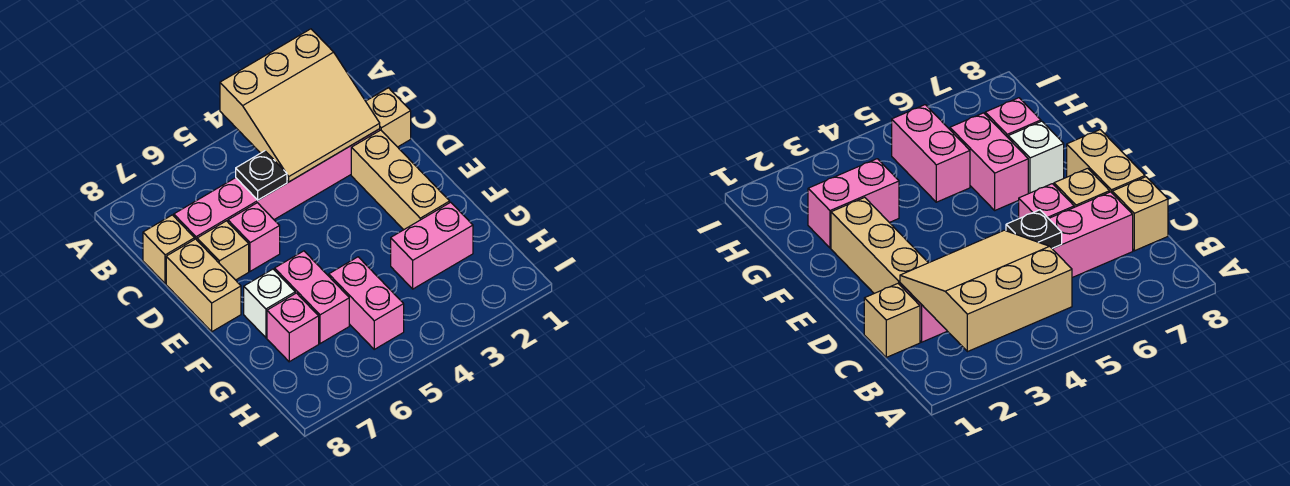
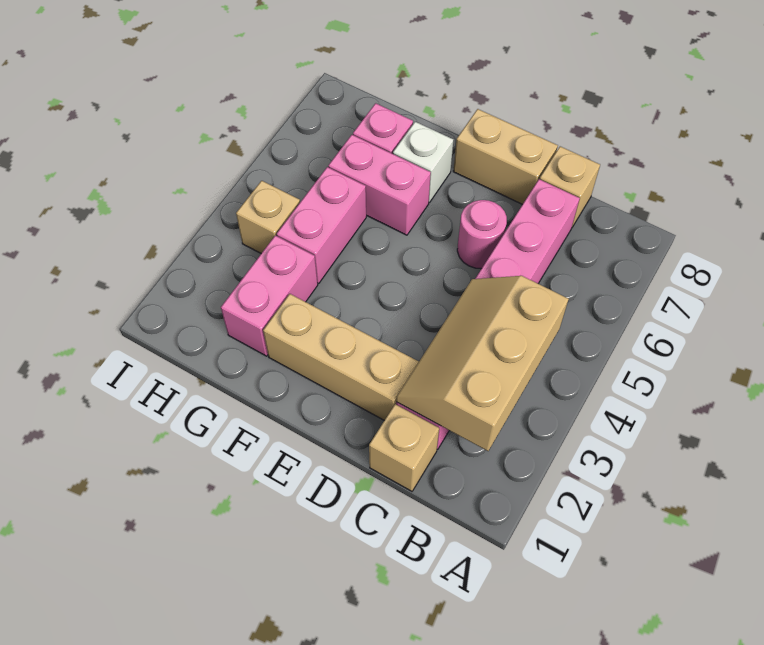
tan slope A2:C4 level 2 top A -> tan slope B2:C4 level 2 top B
black plate C5 level 2 -> none
pink brick D6 level 1 -> pink round brick D6 level 1
tan brick D7 level 1 -> tan brick H4 level 1
pink brick G5:H5 level 1 -> pink brick G4:G5 level 1

